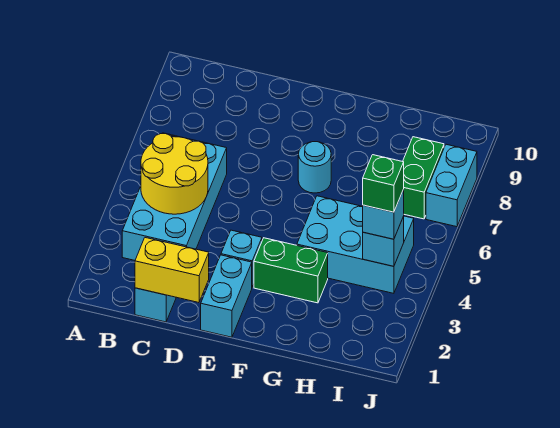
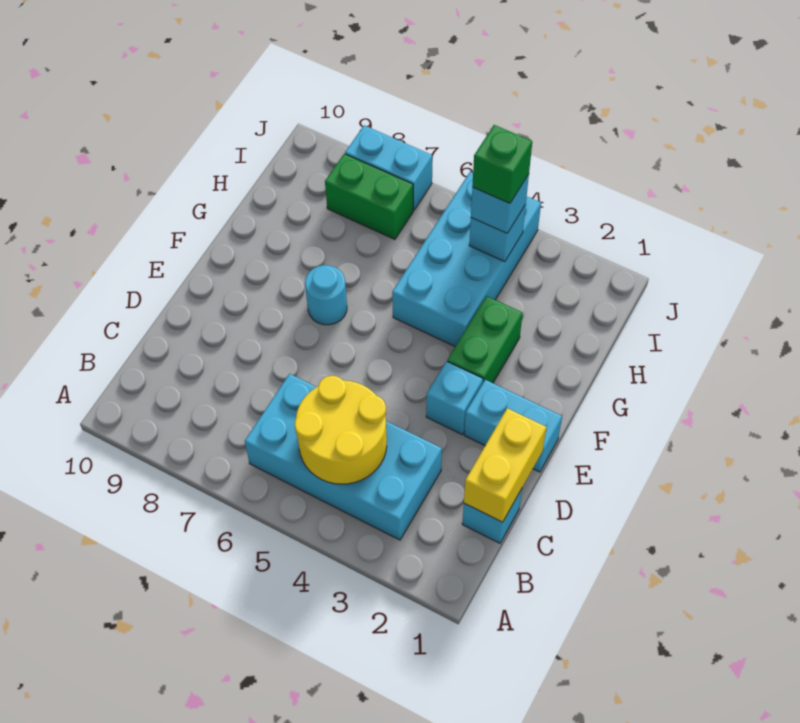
cyan brick G4:I5 level 1 -> cyan brick G4:J5 level 1

